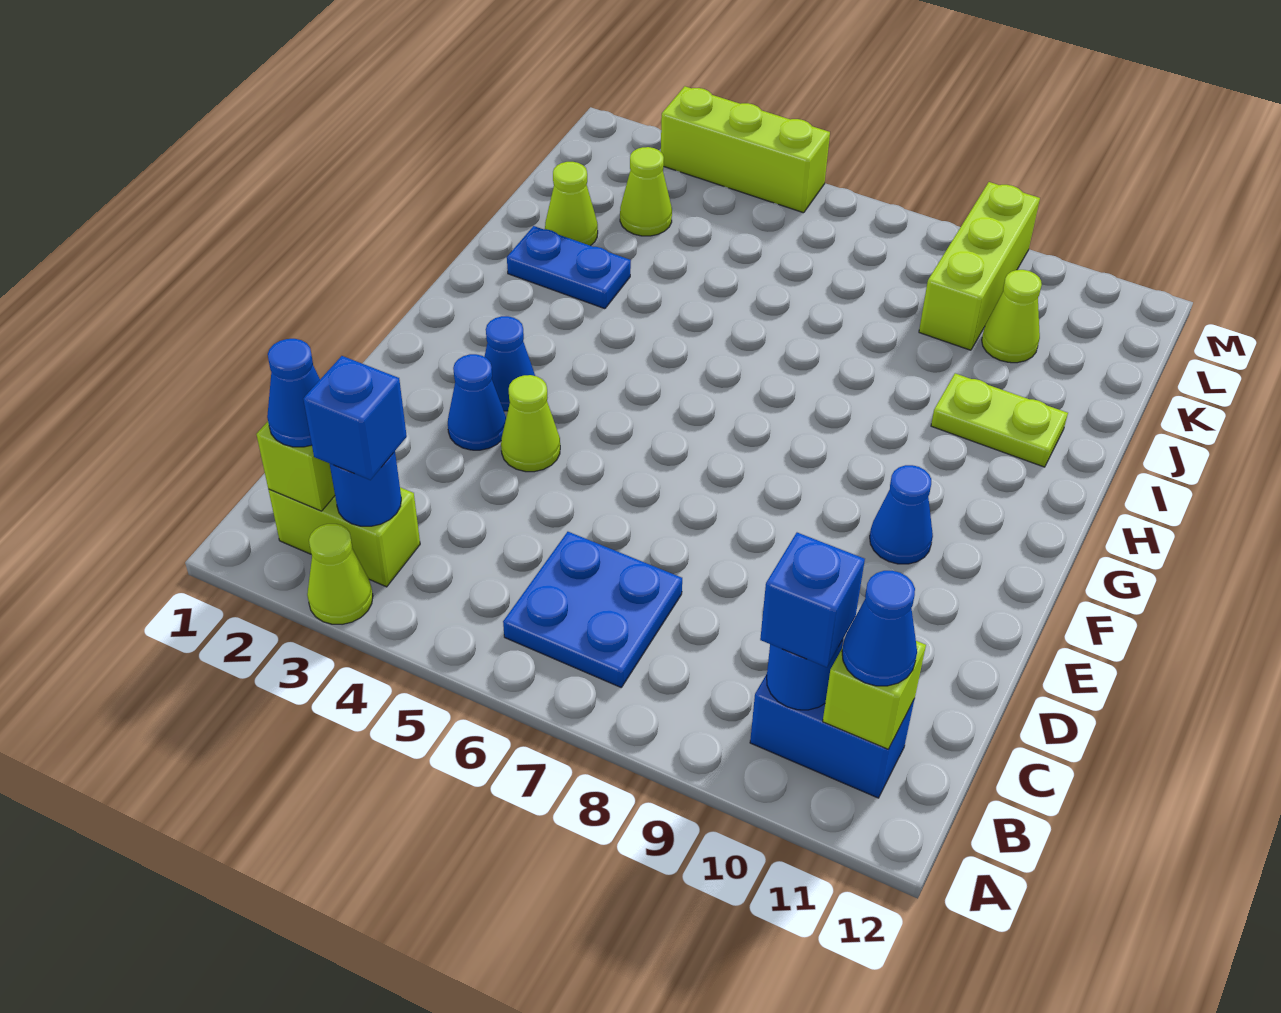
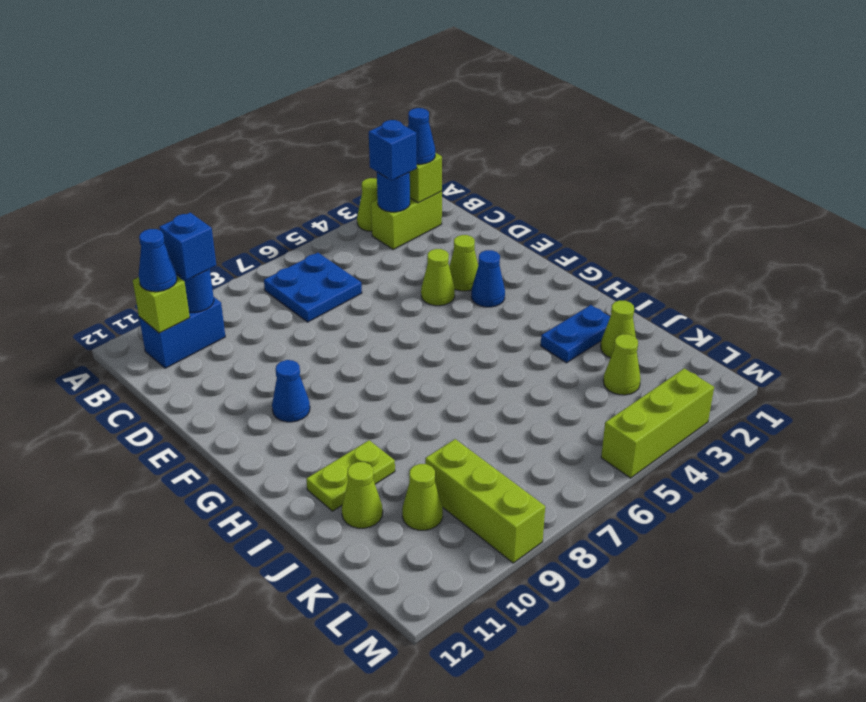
blue cone E3 level 1 -> lime cone E3 level 1
none -> lime cone J11 level 1

